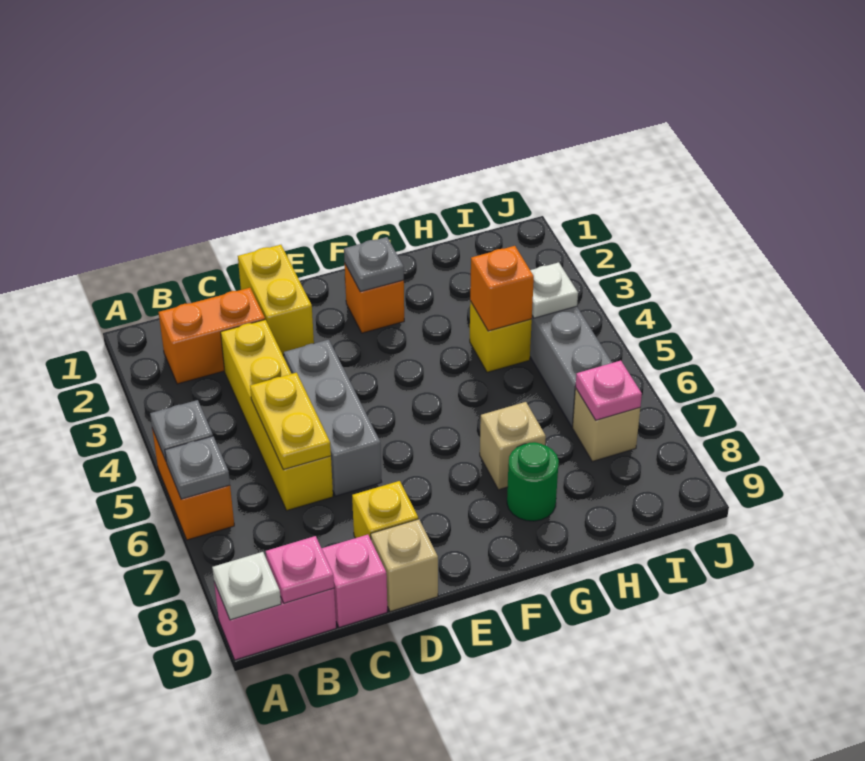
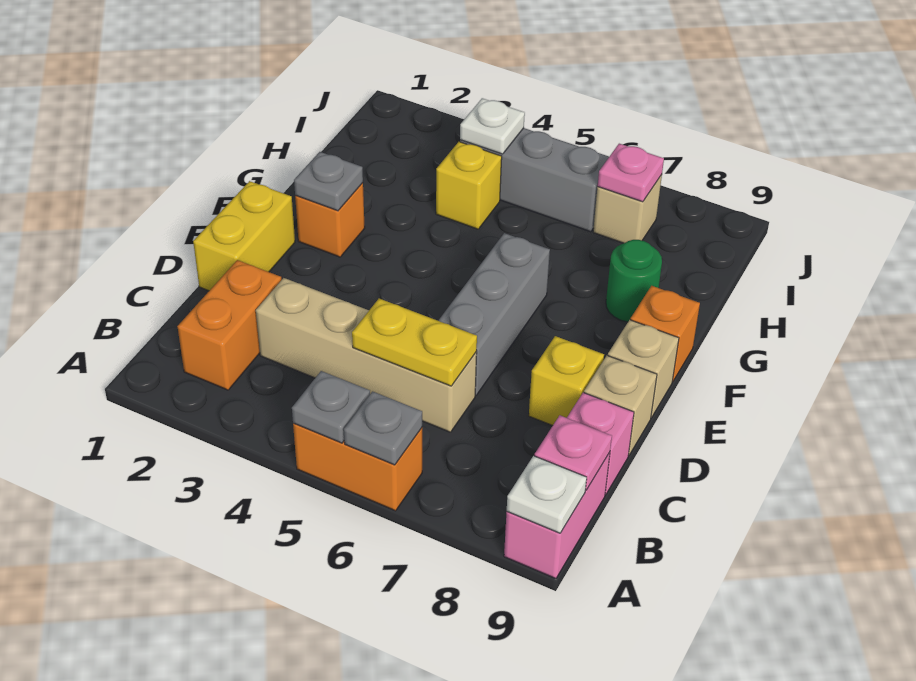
yellow brick C3:C6 level 1 -> tan brick C3:C6 level 1
yellow brick D1:D2 level 1 -> yellow brick D1:E1 level 1
grey brick D4:D6 level 1 -> grey brick D6:F6 level 1
tan brick G7 level 1 -> tan brick E9 level 1
orange brick H4 level 2 -> orange brick F9 level 1

